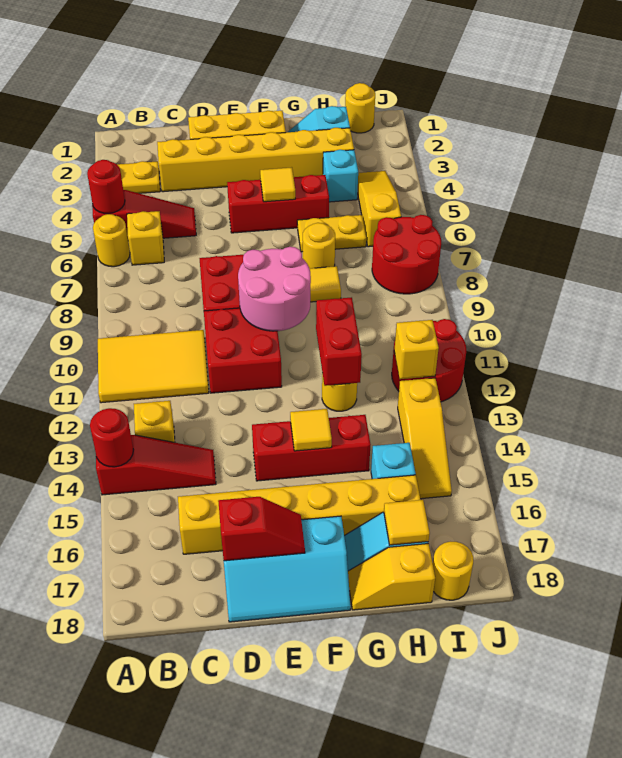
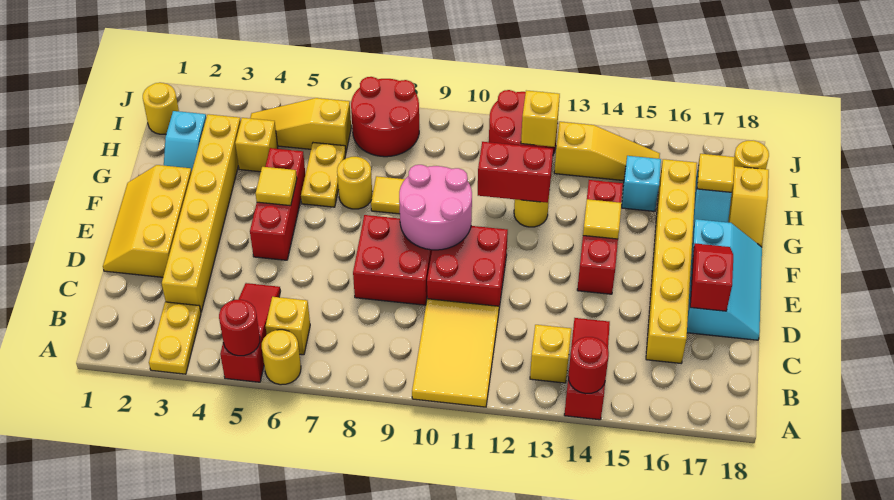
cyan brick H4 level 1 -> yellow brick H4 level 1

